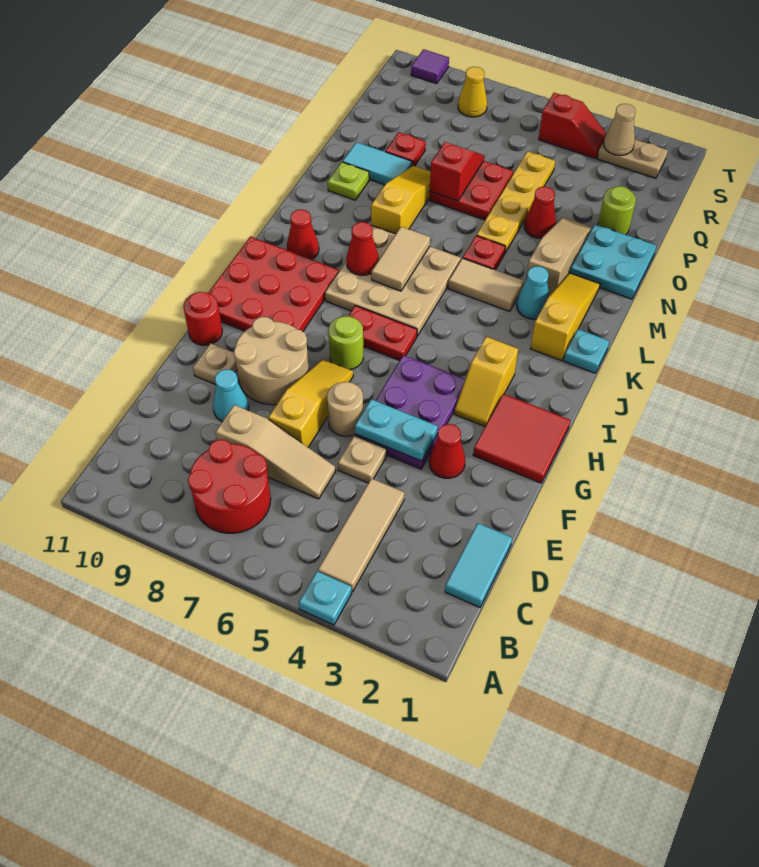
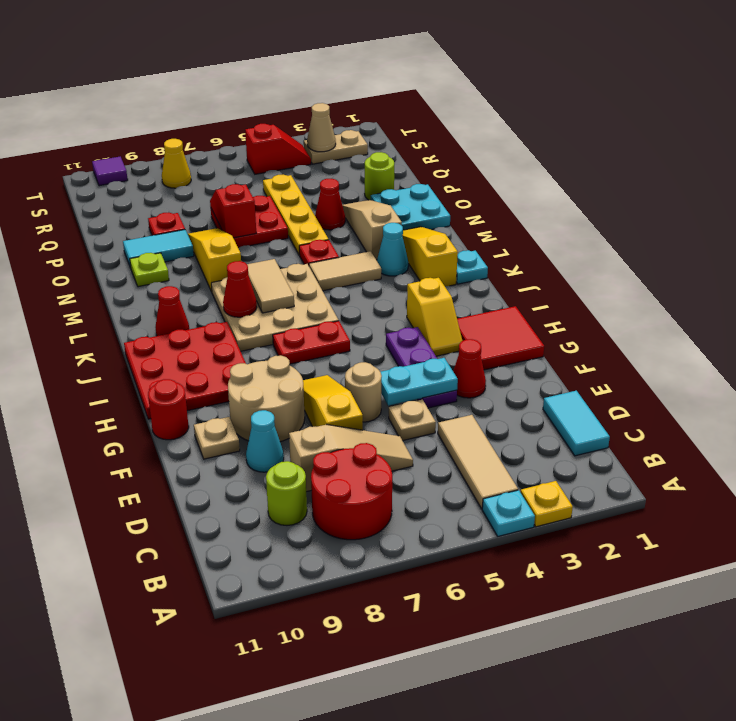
none -> yellow plate A3 level 1
purple plate F4:H5 level 1 -> purple plate F4:H4 level 1
lime round brick H7 level 1 -> lime round brick C9 level 1

